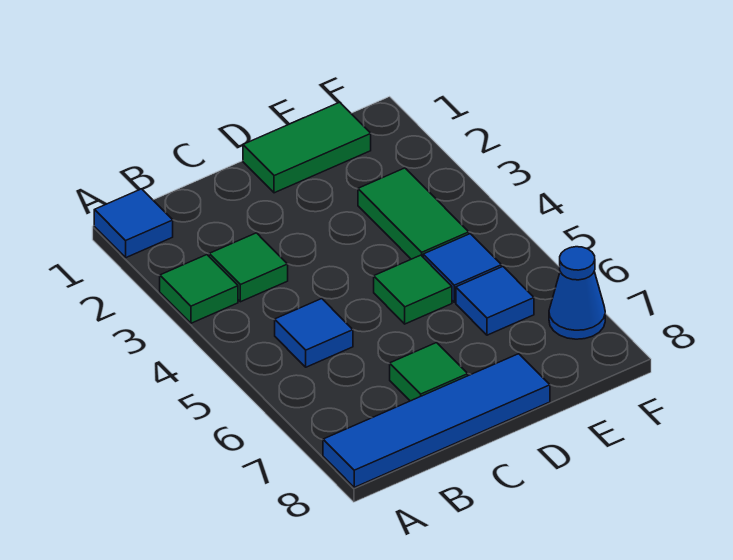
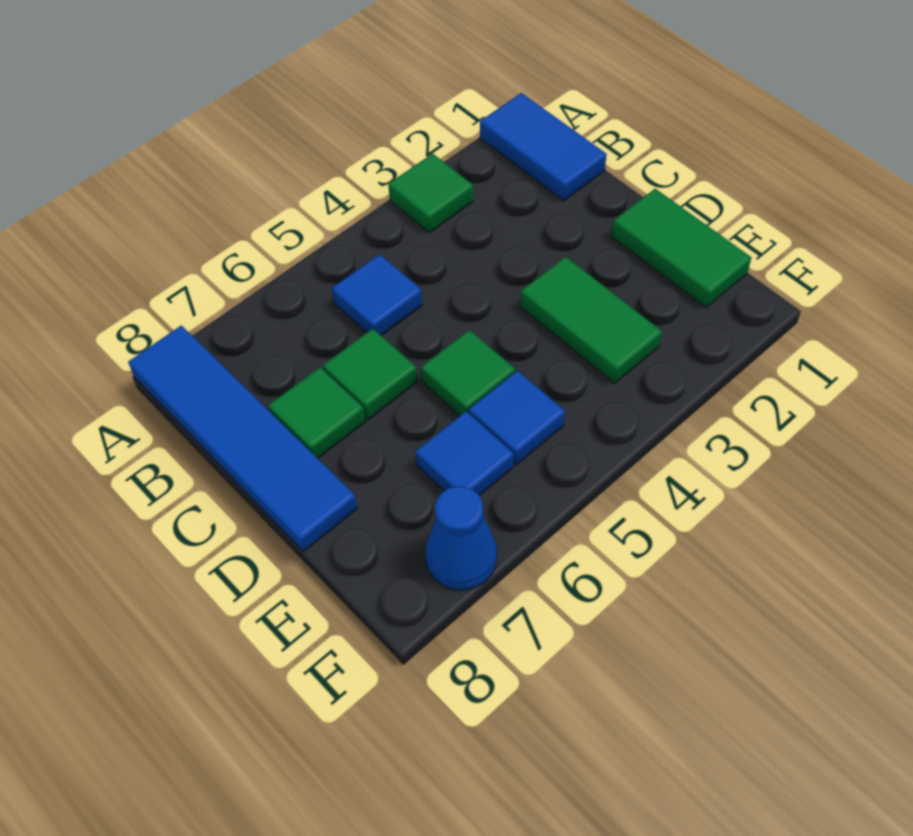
blue tile A1 level 1 -> blue tile A1:B1 level 1
green tile B3 level 1 -> green tile C6 level 1
green tile E3:E4 level 1 -> green tile D3:E3 level 1

